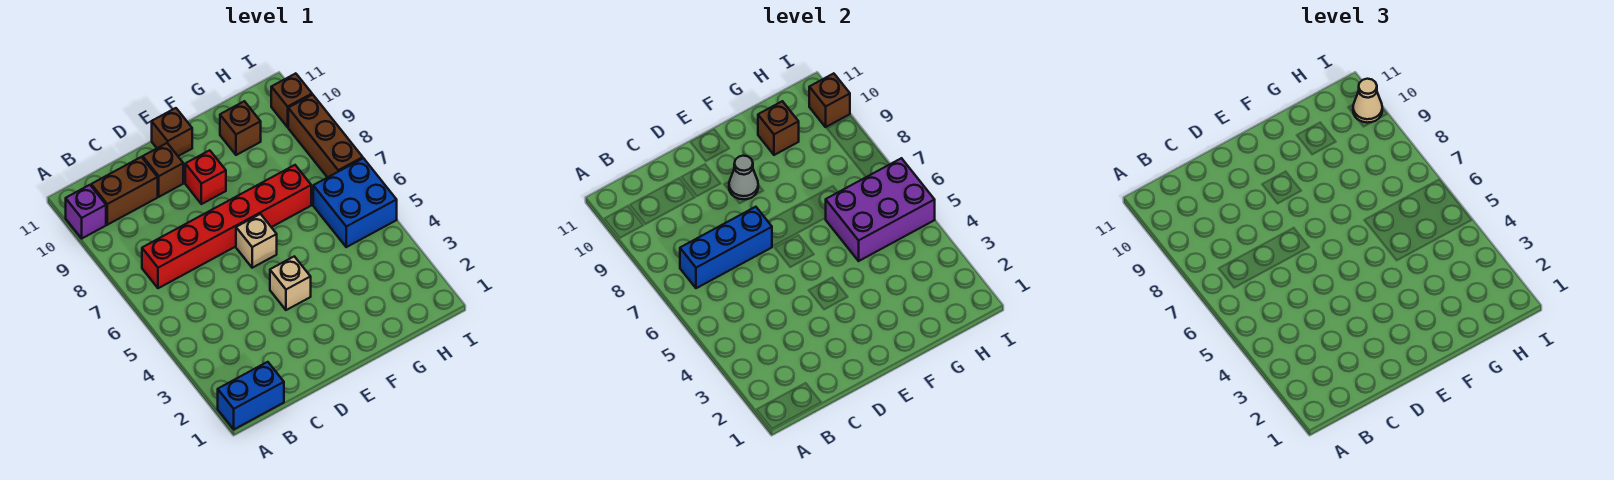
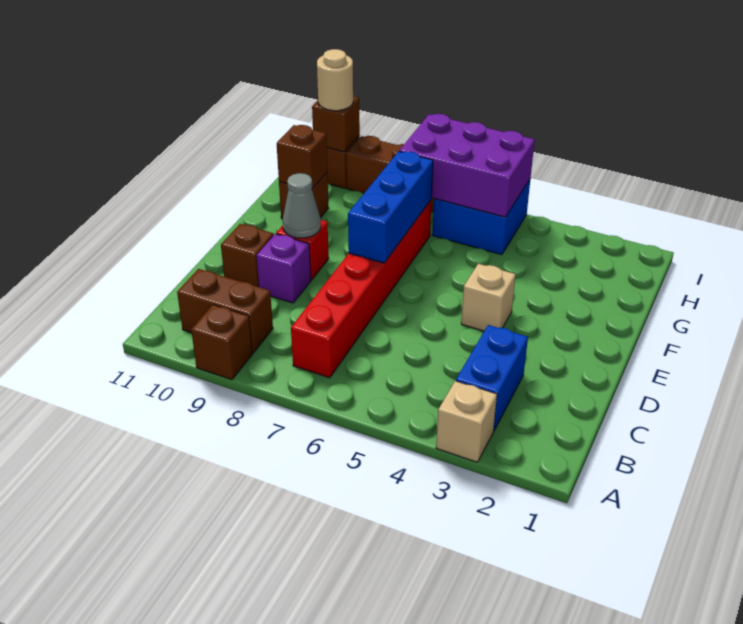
blue brick A1:B1 level 1 -> blue brick B3:C3 level 1
purple brick A10 level 1 -> purple brick D9 level 1
blue brick B7:D7 level 2 -> blue brick E7:G7 level 2
brown brick B10:C10 level 1 -> brown brick B9:B10 level 1
tan brick E6 level 1 -> tan brick A3 level 1
brown brick E11 level 1 -> brown brick A9 level 1
purple brick G5:I6 level 2 -> purple brick H5:I7 level 2
tan cone I10 level 3 -> tan round brick I10 level 3

